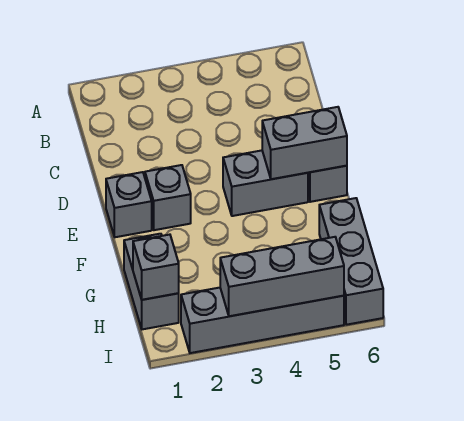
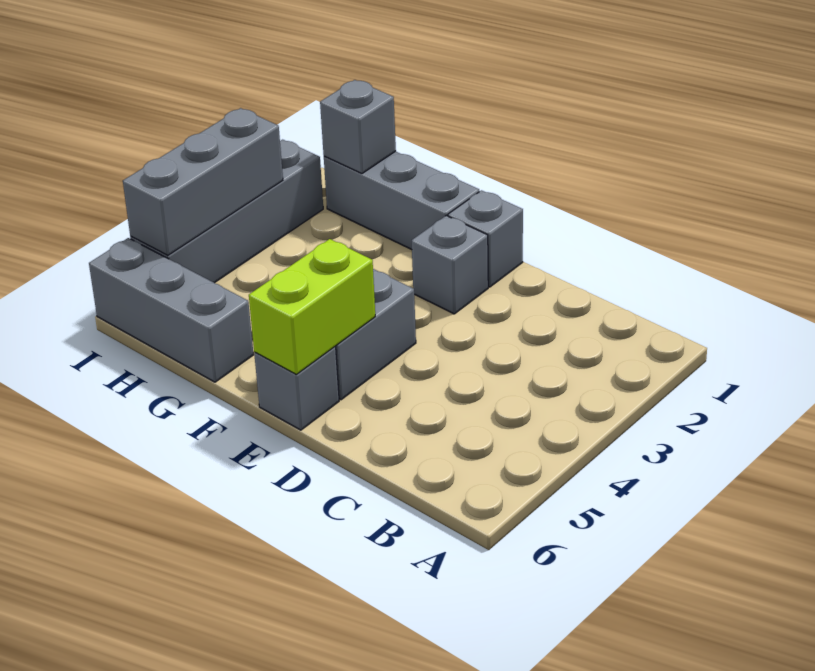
grey brick E5:E6 level 2 -> lime brick E5:E6 level 2
grey brick G1:H1 level 1 -> grey brick F1:H1 level 1

